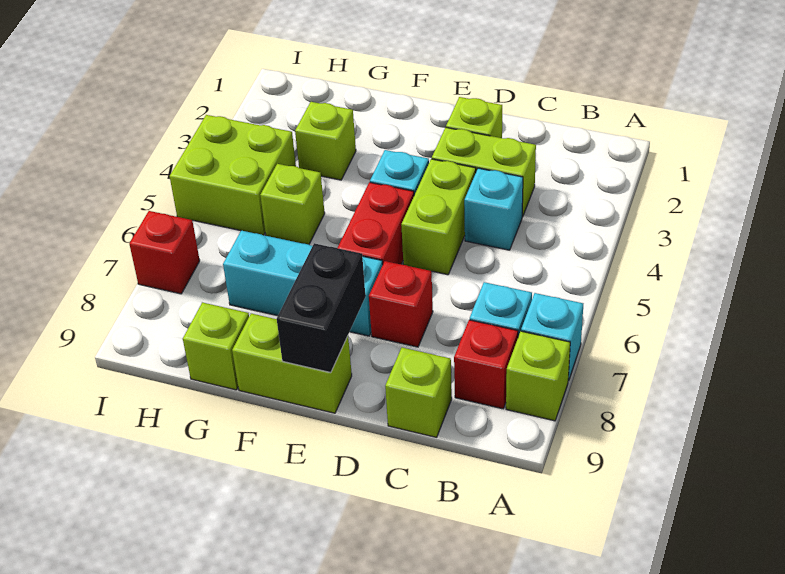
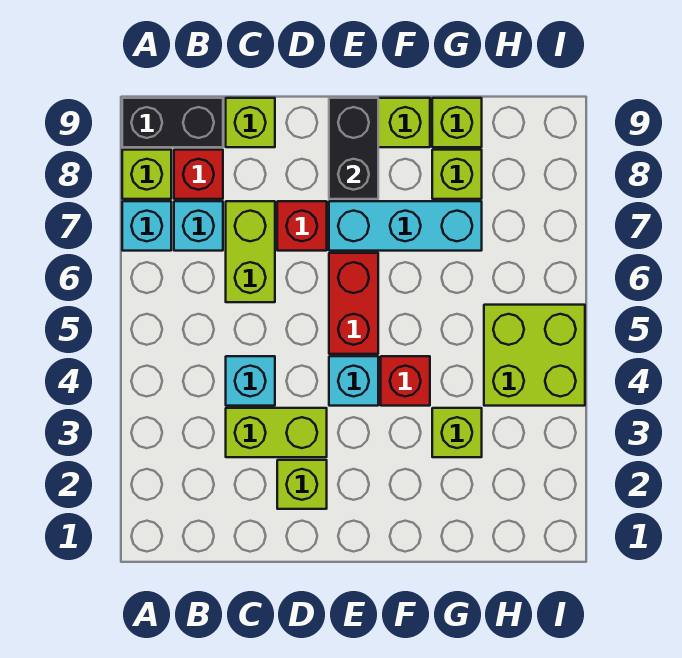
none -> black brick A9:B9 level 1
lime brick D4:D5 level 1 -> lime brick C6:C7 level 1
lime brick G5 level 1 -> lime brick G8 level 1
red brick I7 level 1 -> red brick F4 level 1

